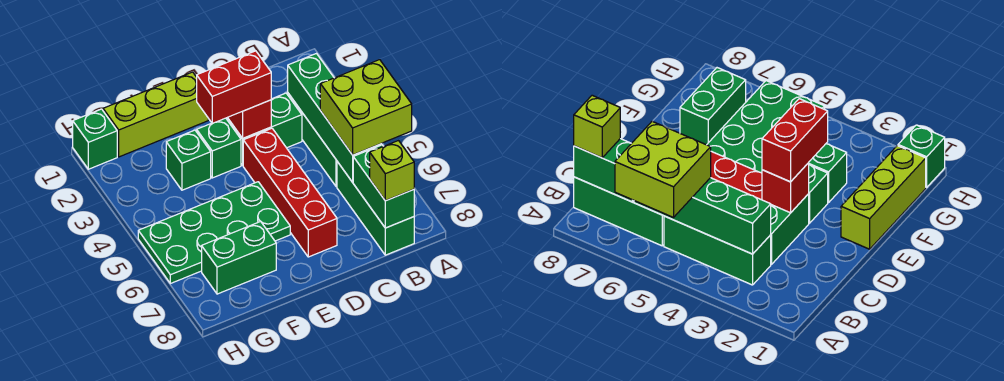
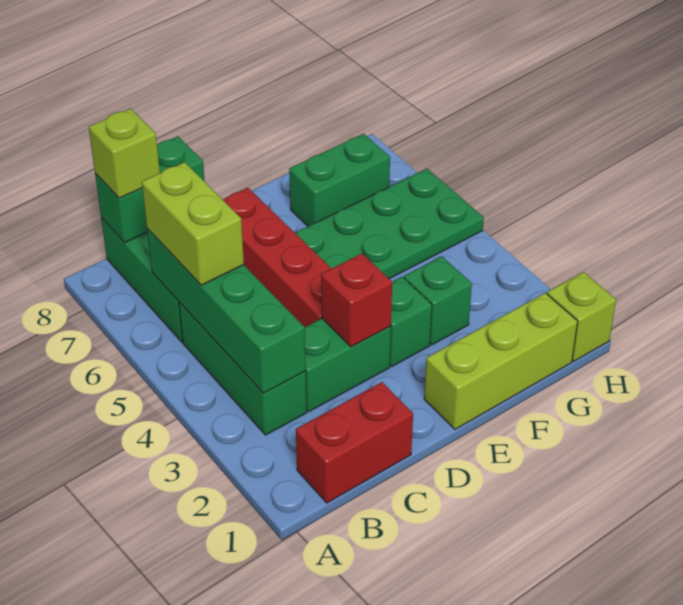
lime brick A5:B6 level 3 -> lime brick B5:B6 level 3
green brick B7:B8 level 2 -> green brick B8:C8 level 2
red brick D3:E3 level 3 -> red brick B1:C1 level 1
green brick H1 level 1 -> lime brick H1 level 1

